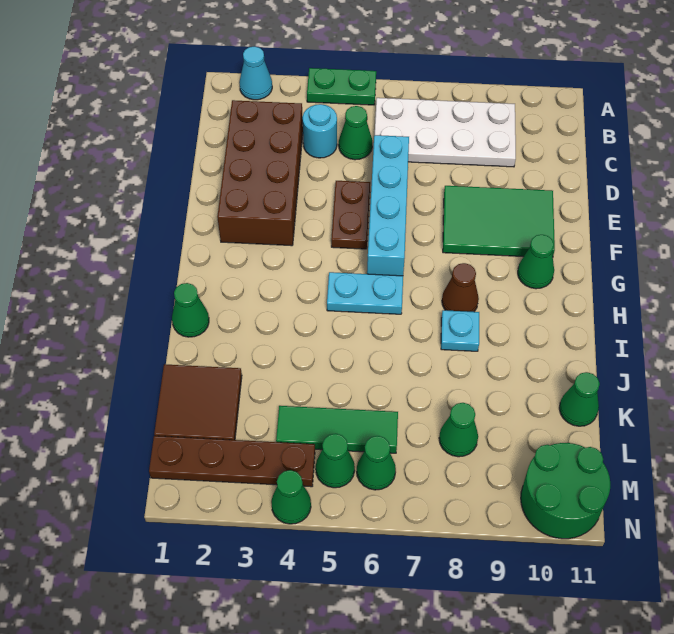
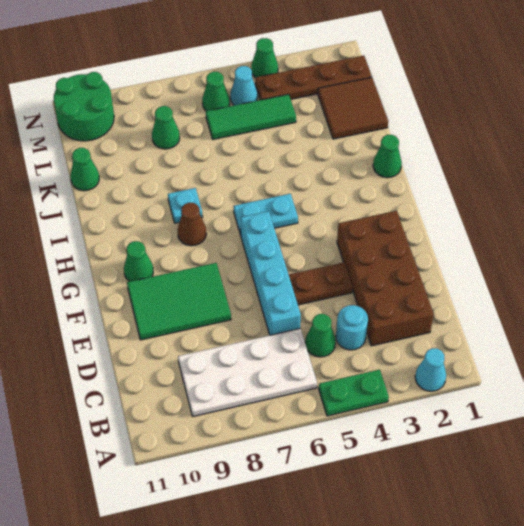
brown plate E5:F5 level 1 -> brown plate E4:E5 level 1
green cone M5 level 1 -> cyan cone M5 level 1

